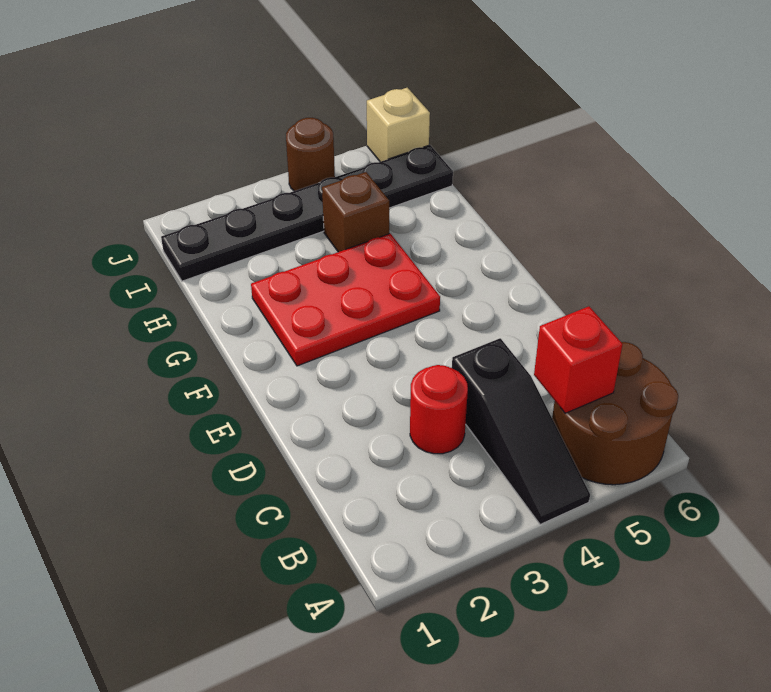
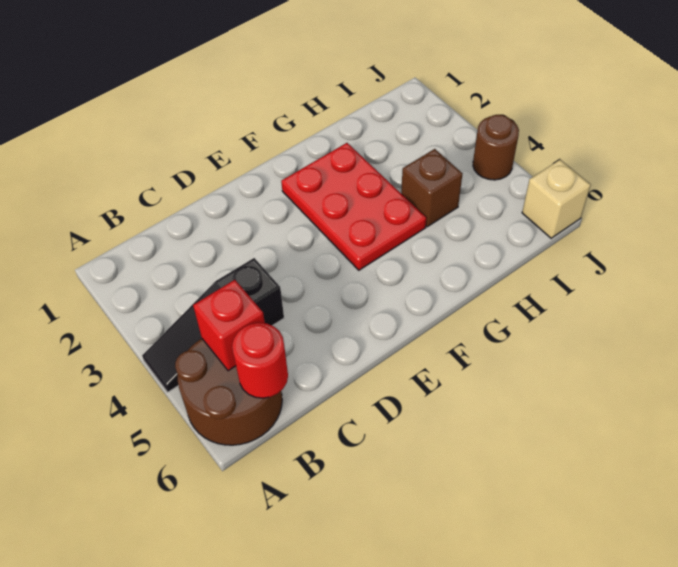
red round brick C3 level 1 -> red round brick B6 level 2
black plate I1:I6 level 1 -> none

